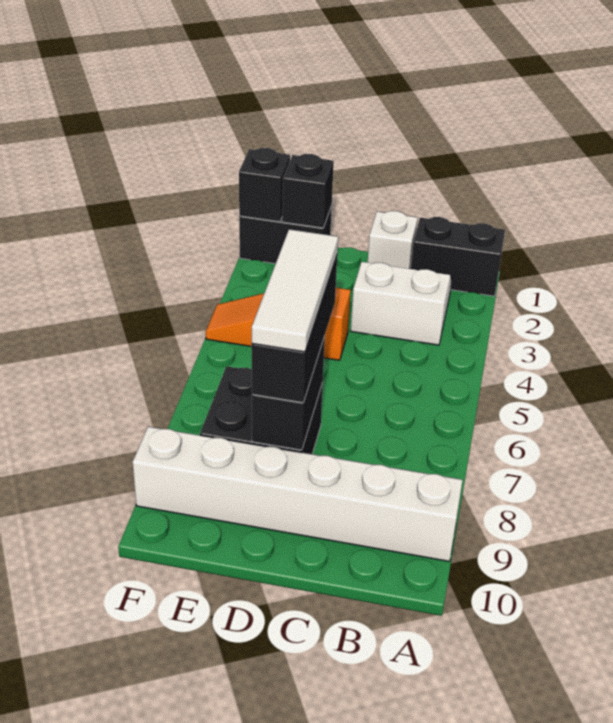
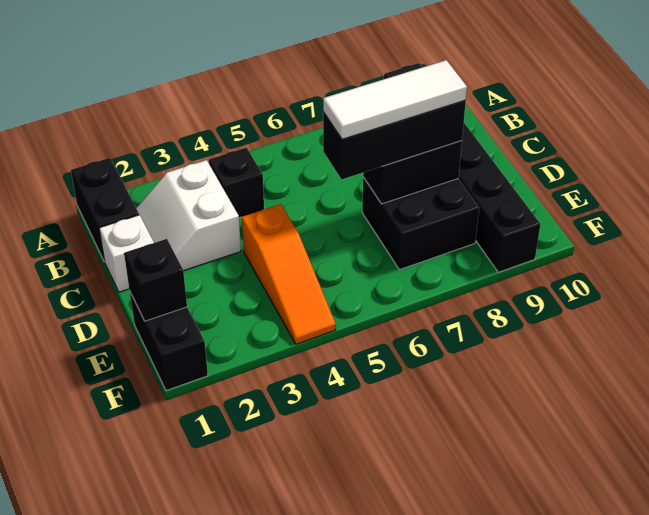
white brick A9:F9 level 1 -> black brick A9:F9 level 1
black brick F1 level 2 -> black brick B4 level 1

